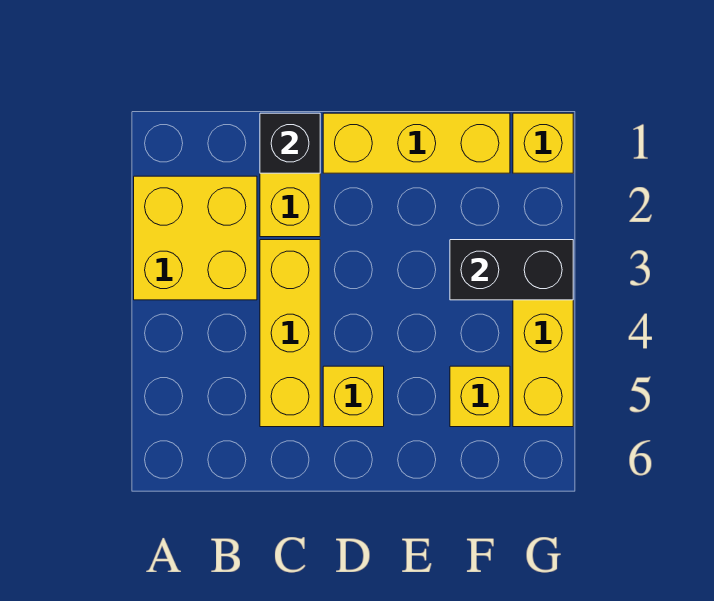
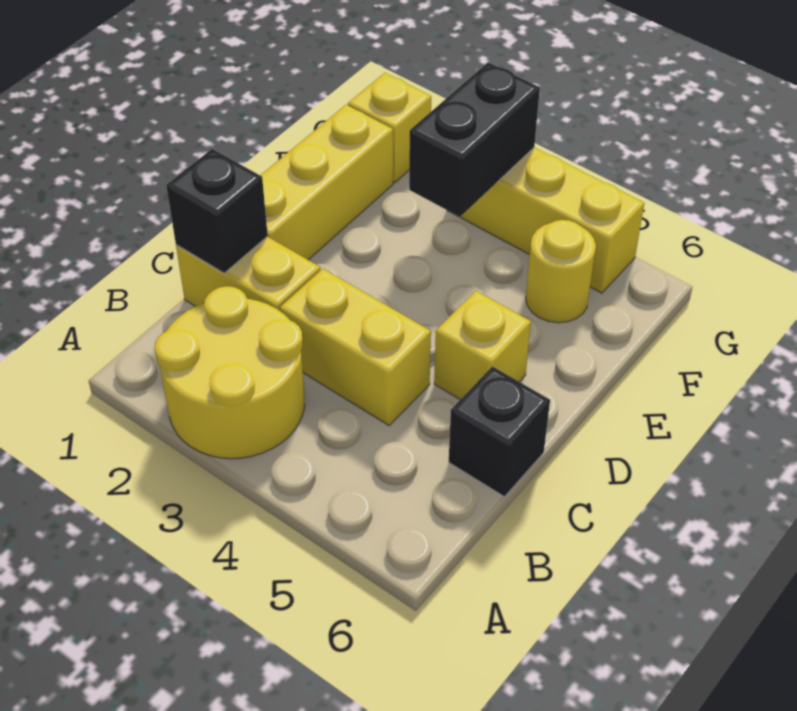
yellow brick A2:B3 level 1 -> yellow round brick A2:B3 level 1
yellow brick C3:C5 level 1 -> yellow brick C3:C4 level 1
none -> black brick C6 level 1
yellow brick F5 level 1 -> yellow round brick F5 level 1

